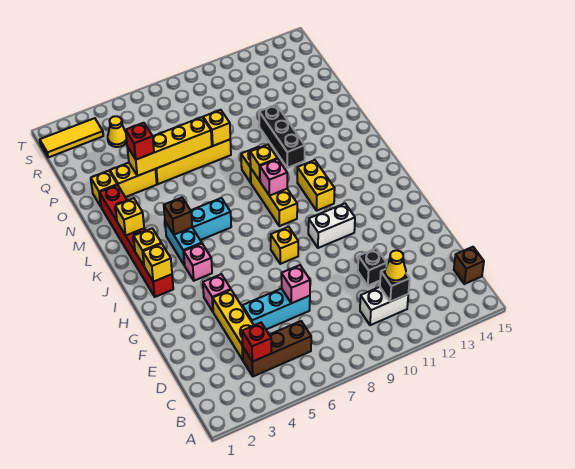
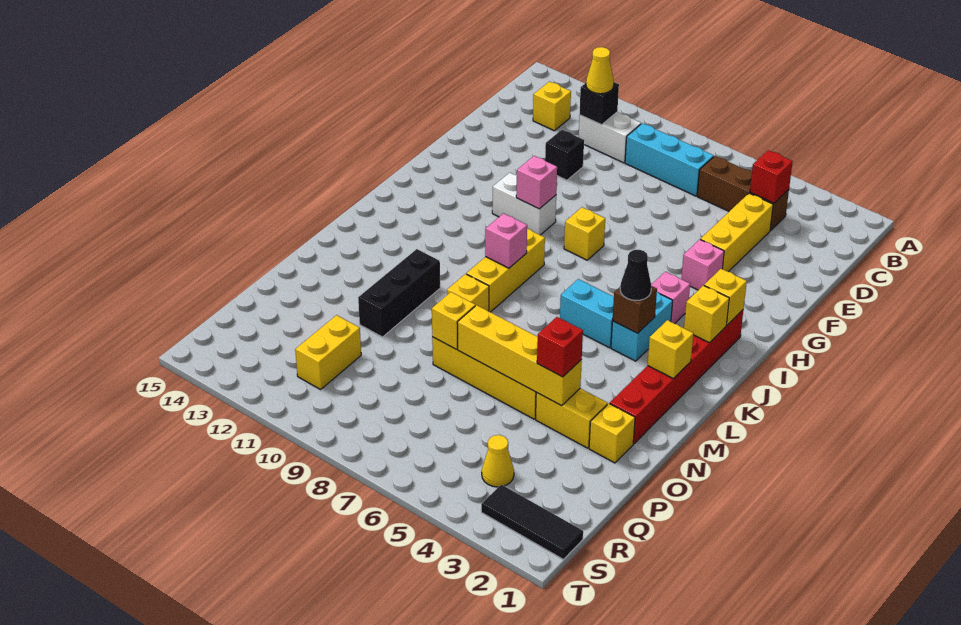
brown brick C15 level 1 -> none
cyan brick E5:E7 level 1 -> cyan brick C7:C9 level 1
pink brick E7 level 2 -> pink brick H10 level 2
yellow brick J11:K11 level 1 -> yellow brick Q11:R11 level 1
none -> black cone K4 level 3
yellow brick L9 level 2 -> yellow brick C13 level 1
yellow tile S1:S3 level 1 -> black tile S1:S3 level 1

